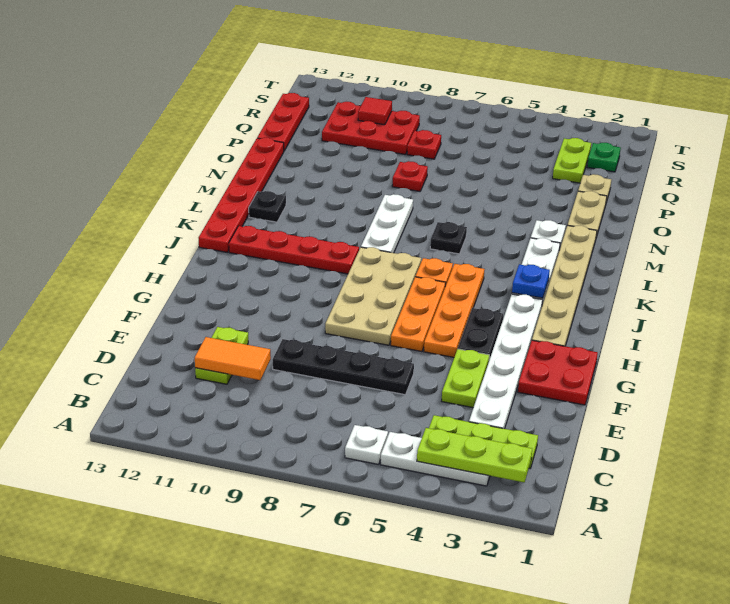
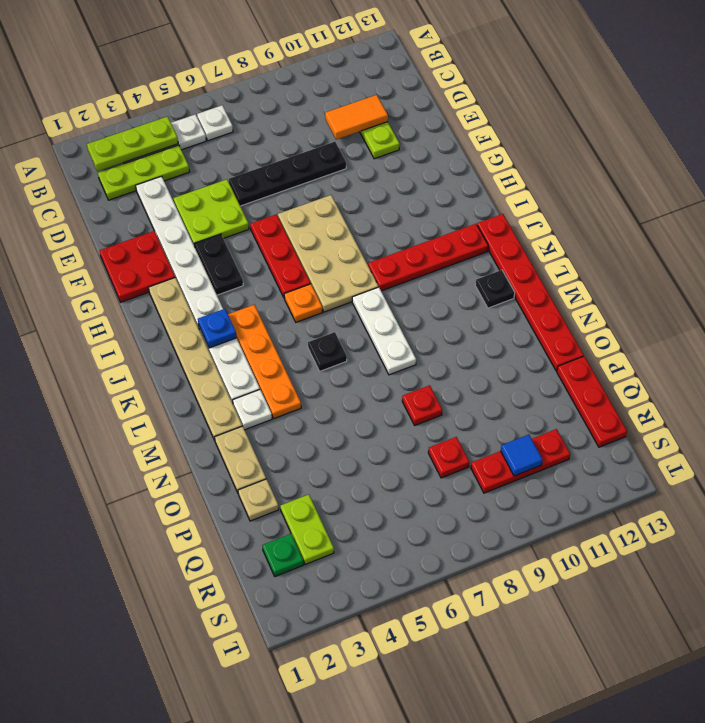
lime plate E4:F4 level 1 -> lime plate E4:F5 level 1
orange plate G5:J5 level 1 -> orange plate J4:M4 level 1
orange plate G6:I6 level 1 -> red plate G6:I6 level 1
red plate Q9:R11 level 1 -> red plate R9:R11 level 1
red tile R10 level 2 -> blue tile R10 level 2

